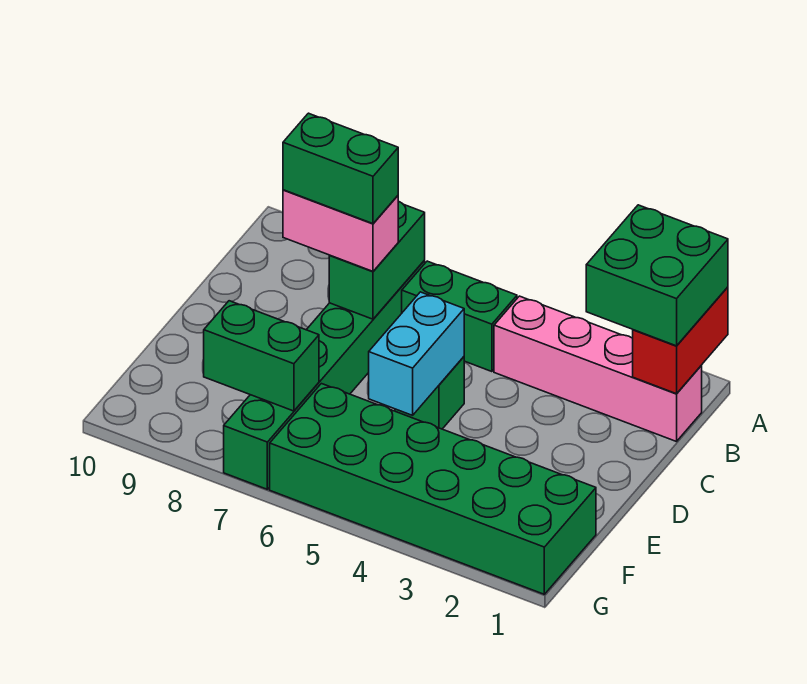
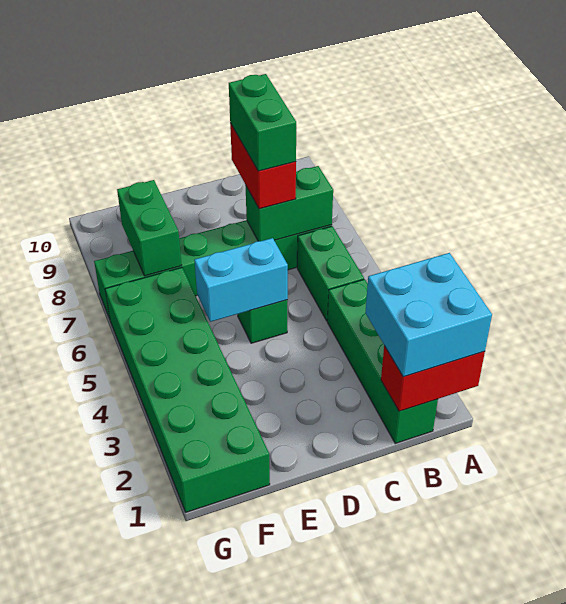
green brick A1:B2 level 3 -> cyan brick A1:B2 level 3
pink brick B1:B4 level 1 -> green brick B1:B4 level 1
pink brick C7:C8 level 3 -> red brick C7:C8 level 3

